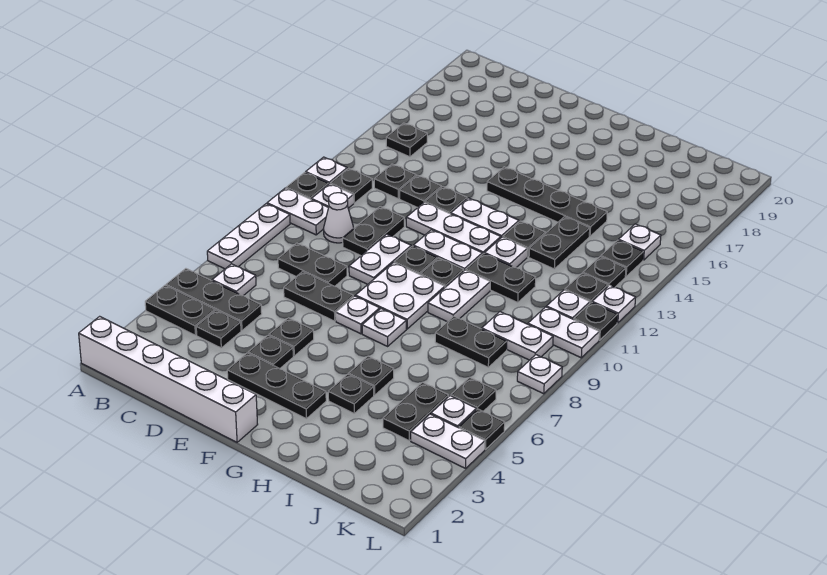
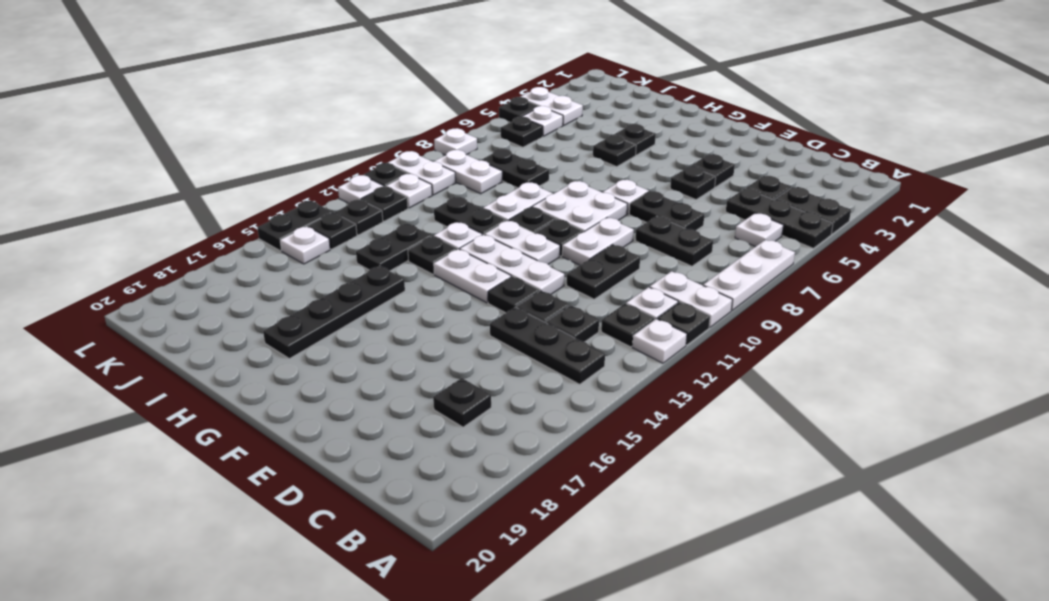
white brick A1:F1 level 1 -> none
black plate B15 level 1 -> black plate C17 level 1
white cone C10 level 1 -> none
black plate E3:G3 level 1 -> black plate B14:D14 level 1
black plate F15:I15 level 1 -> black plate H15:H18 level 1
white plate G7 level 1 -> none
black plate J4:J5 level 1 -> black plate L14:L15 level 1

